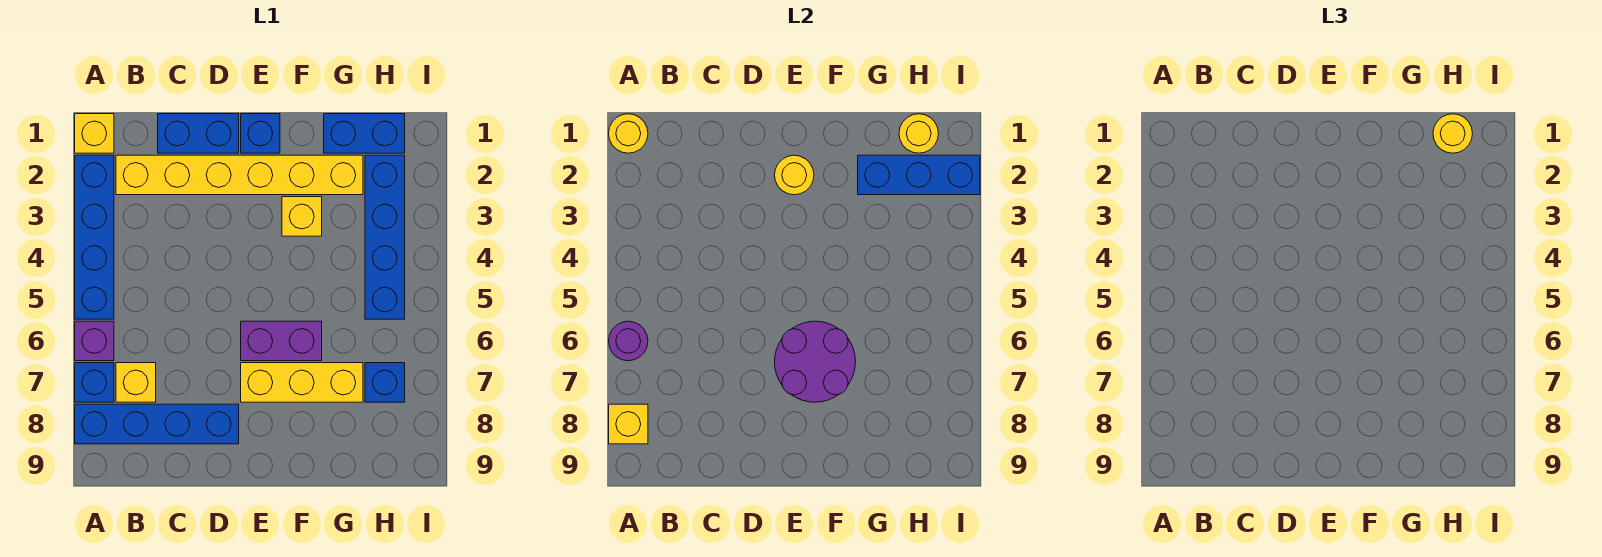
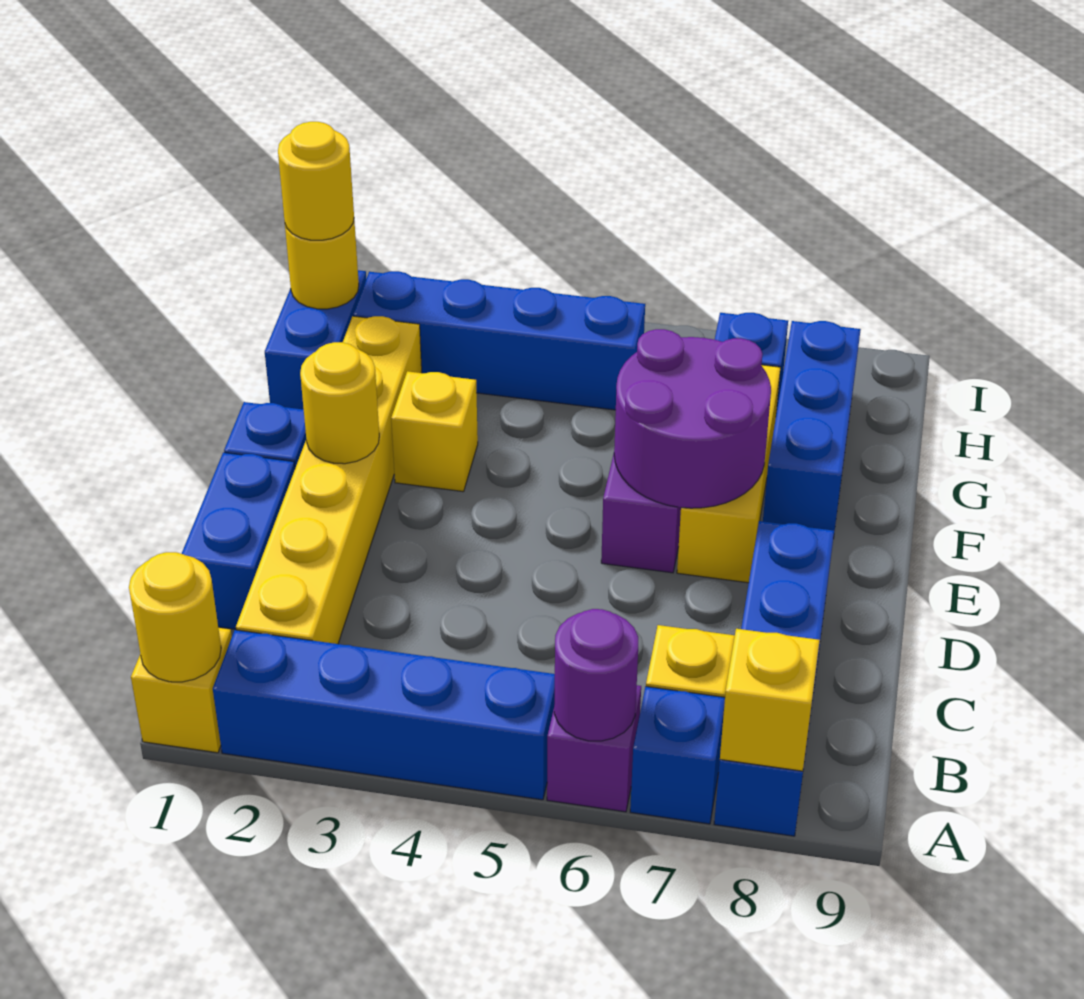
blue brick G2:I2 level 2 -> blue brick F8:H8 level 1

